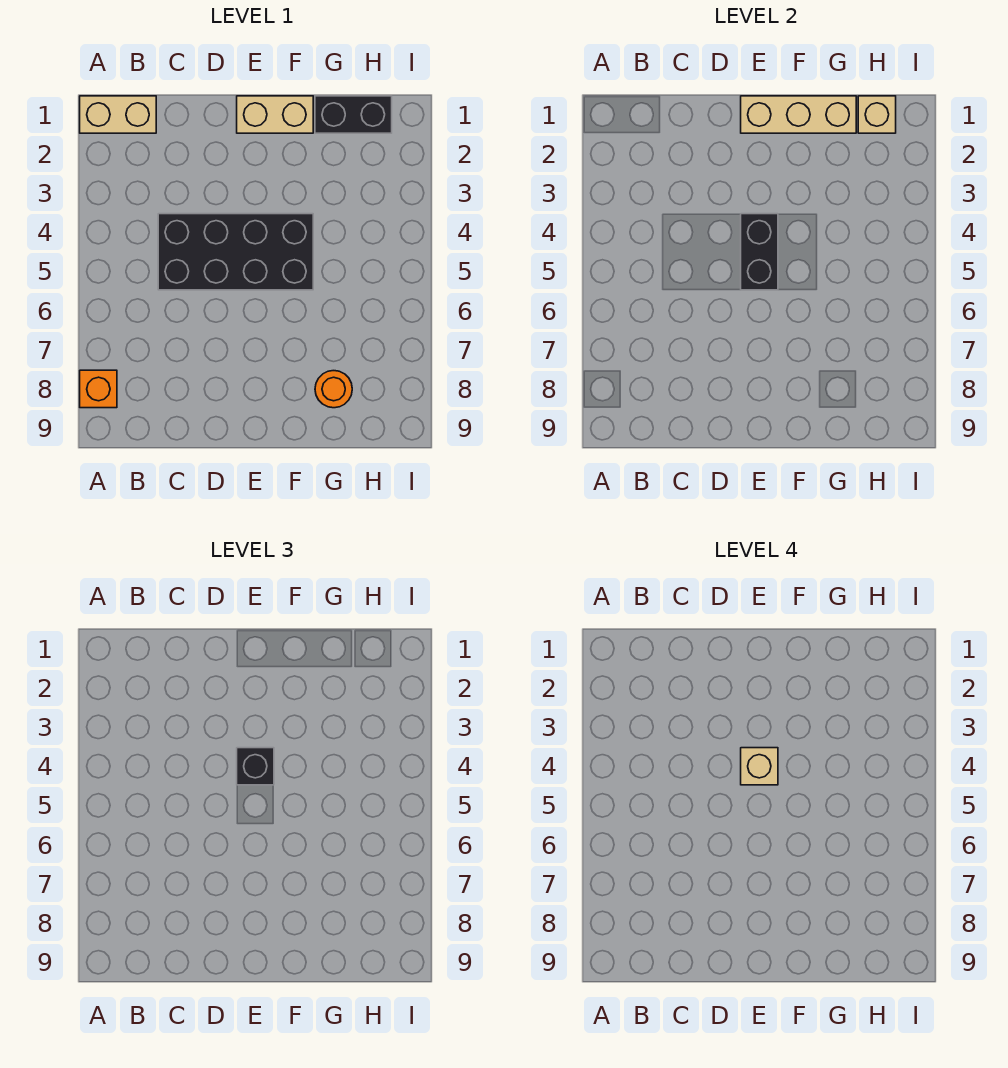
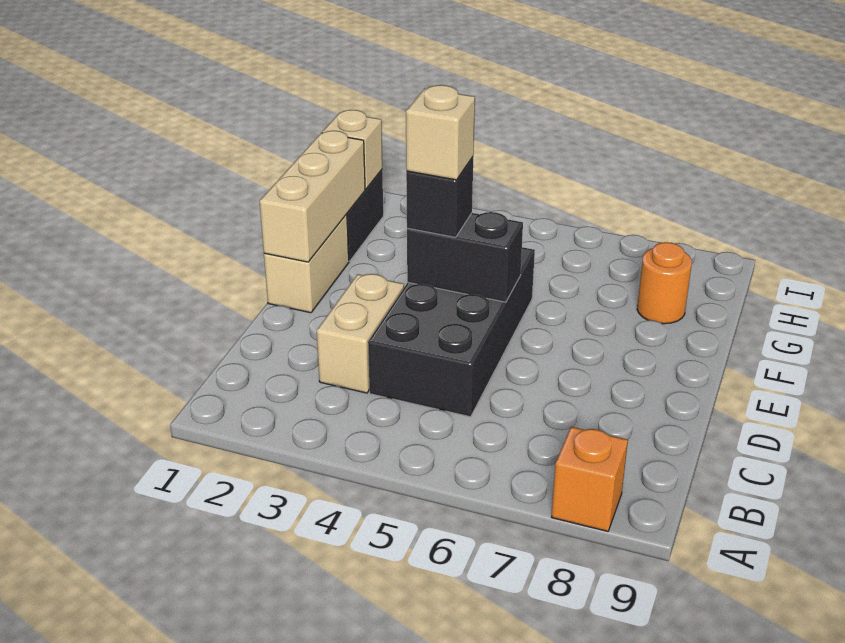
tan brick A1:B1 level 1 -> tan brick C3:D3 level 1

